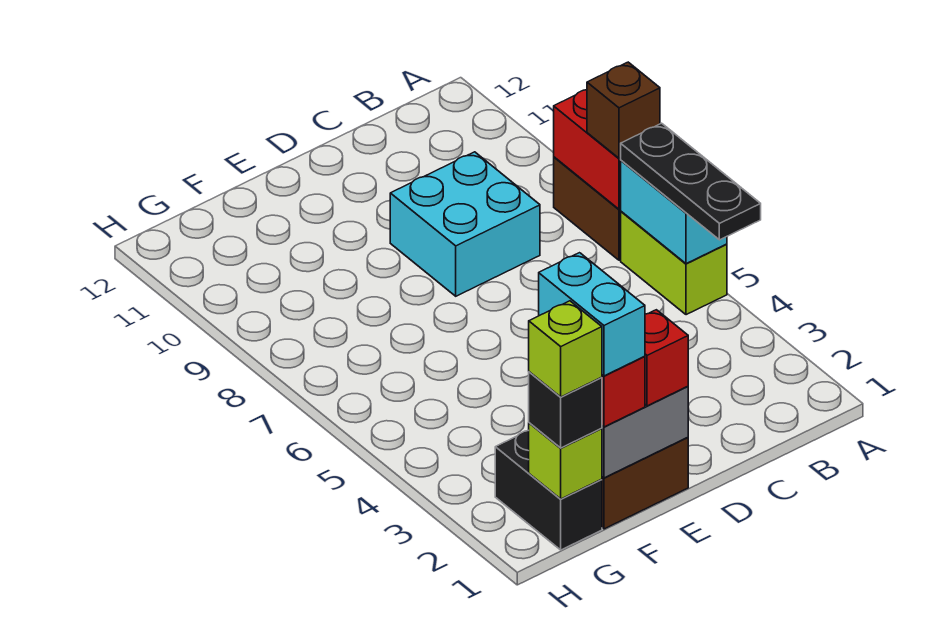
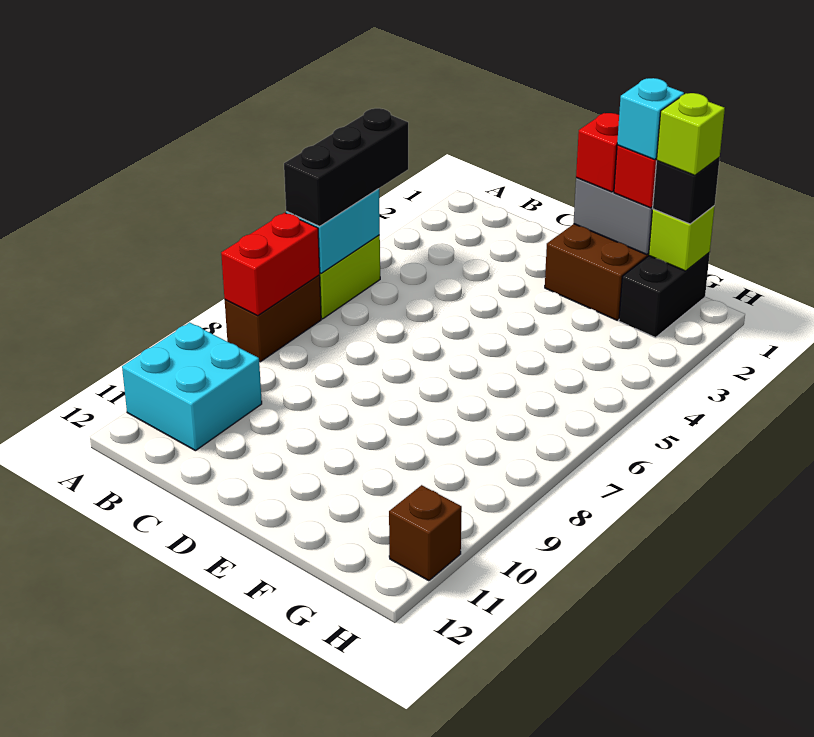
black plate A4:A6 level 3 -> black brick A4:A6 level 3
brown brick A7 level 3 -> brown brick H11 level 1
cyan brick C8:D9 level 1 -> cyan brick A10:B11 level 1
cyan brick F1:F2 level 4 -> cyan brick F1 level 4

